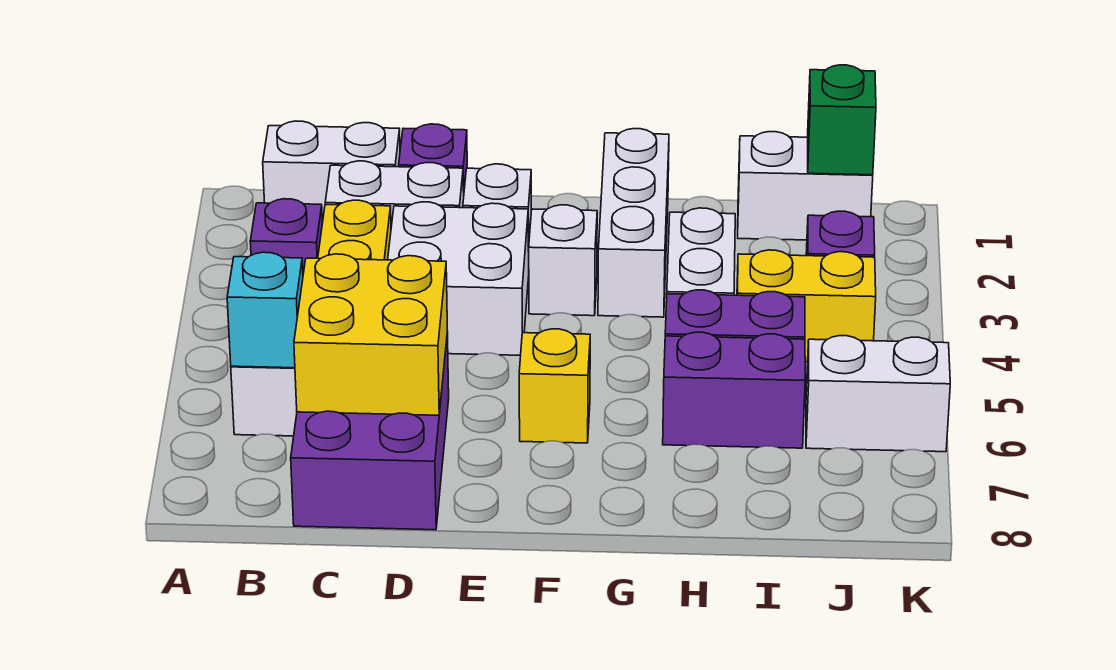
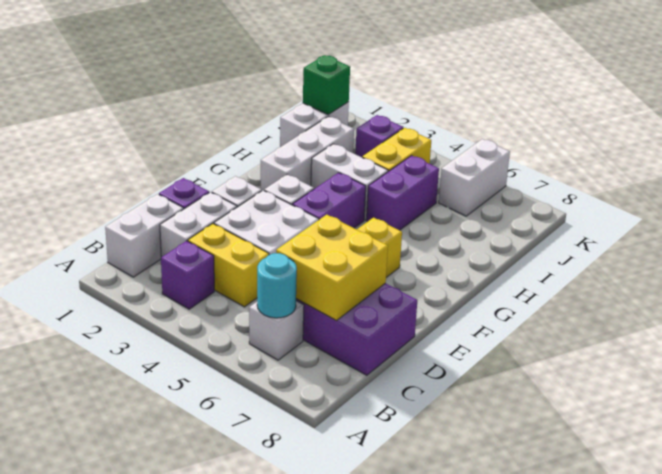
cyan brick B6 level 2 -> cyan round brick B6 level 2
white brick G1:G3 level 1 -> white brick G2:I2 level 1
purple brick H6:I6 level 1 -> purple brick F4:G4 level 1

